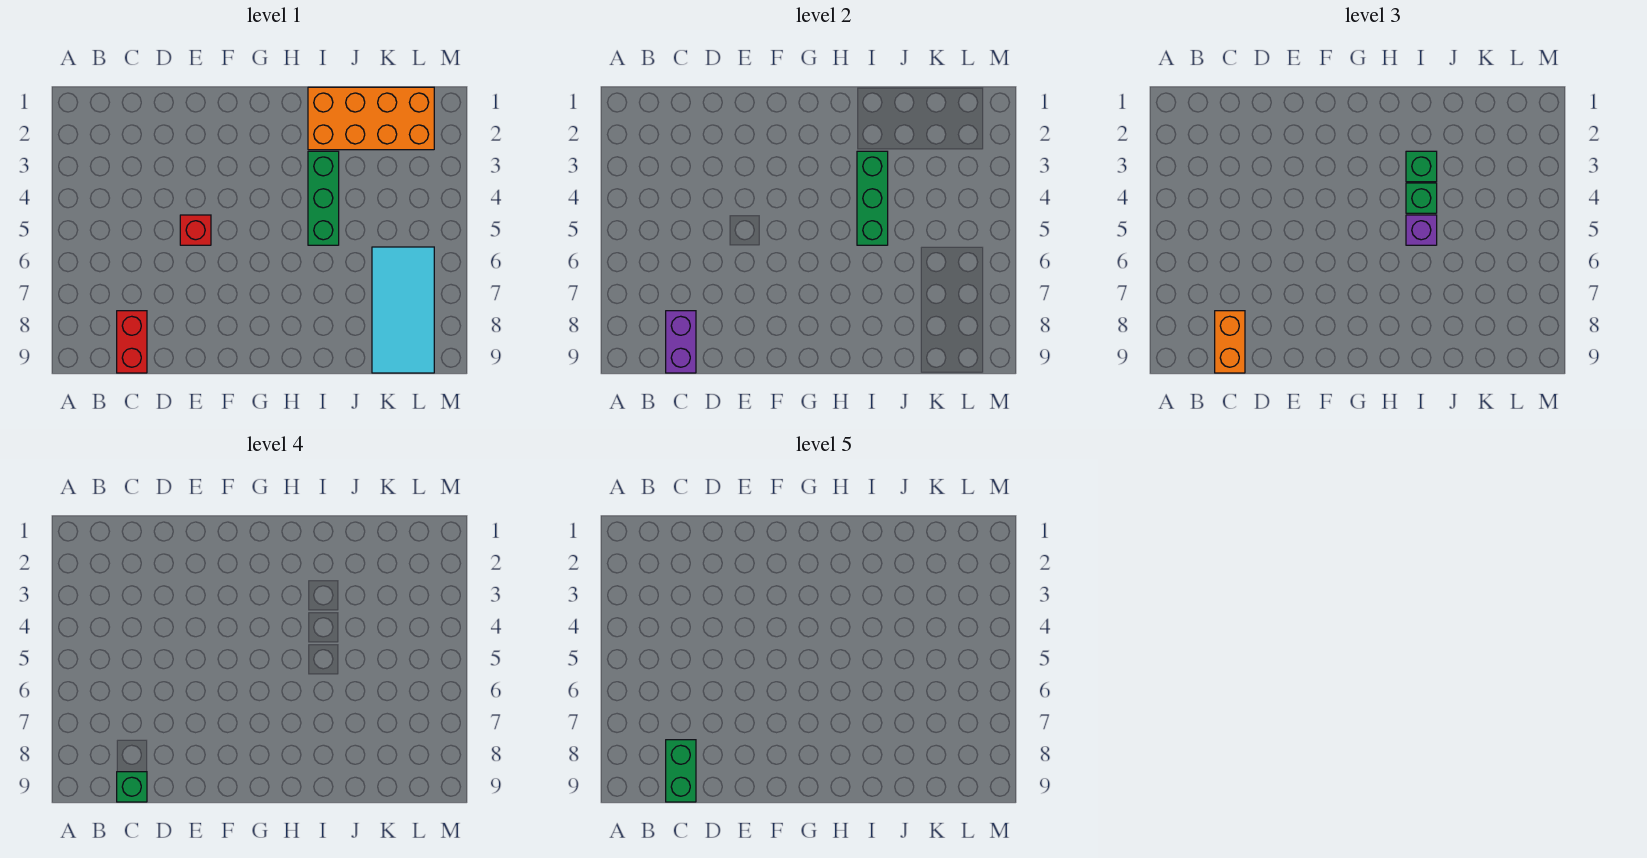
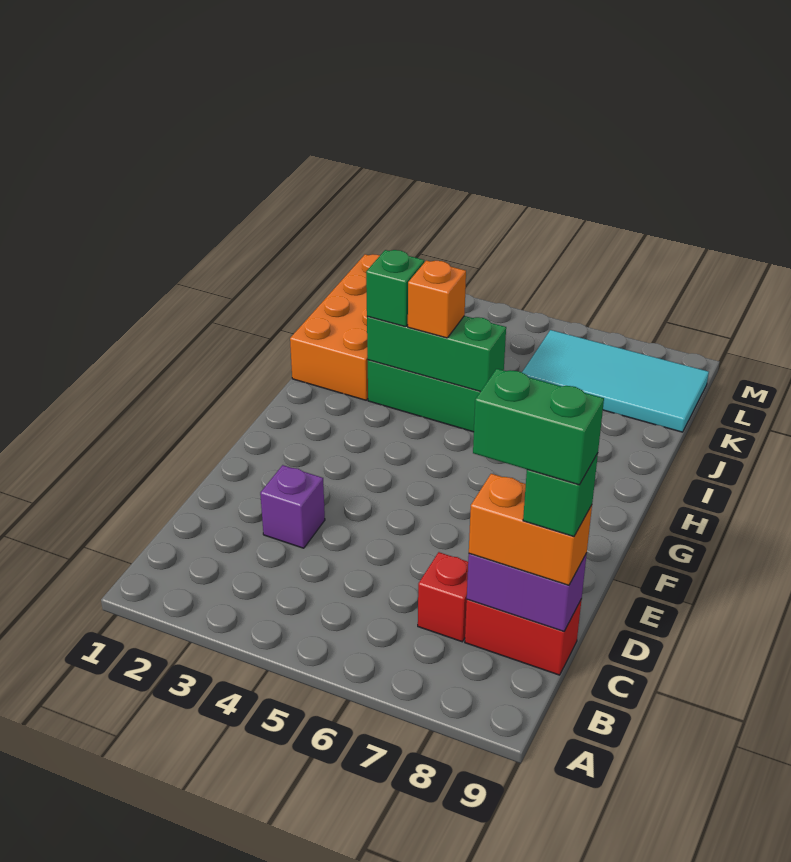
red brick E5 level 1 -> red brick C7 level 1
green brick I4 level 3 -> orange brick I4 level 3
purple brick I5 level 3 -> purple brick D3 level 1

